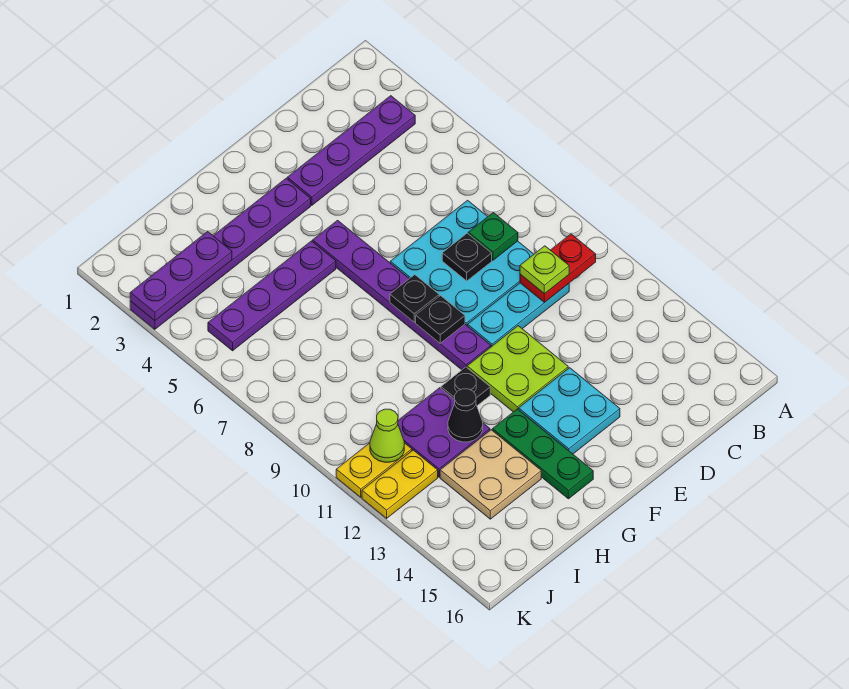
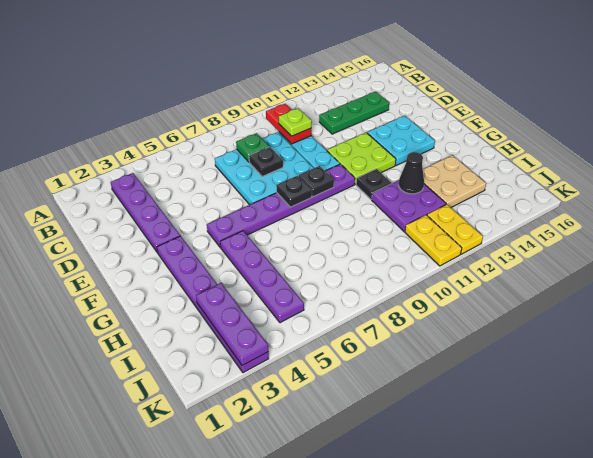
green plate G13:G15 level 1 -> green plate C12:C14 level 1
lime cone J11 level 2 -> none

